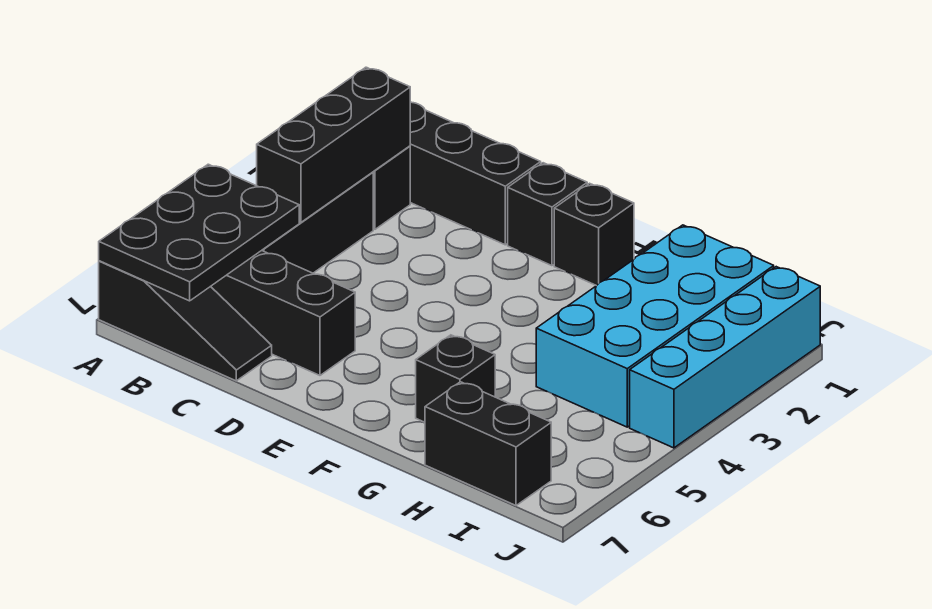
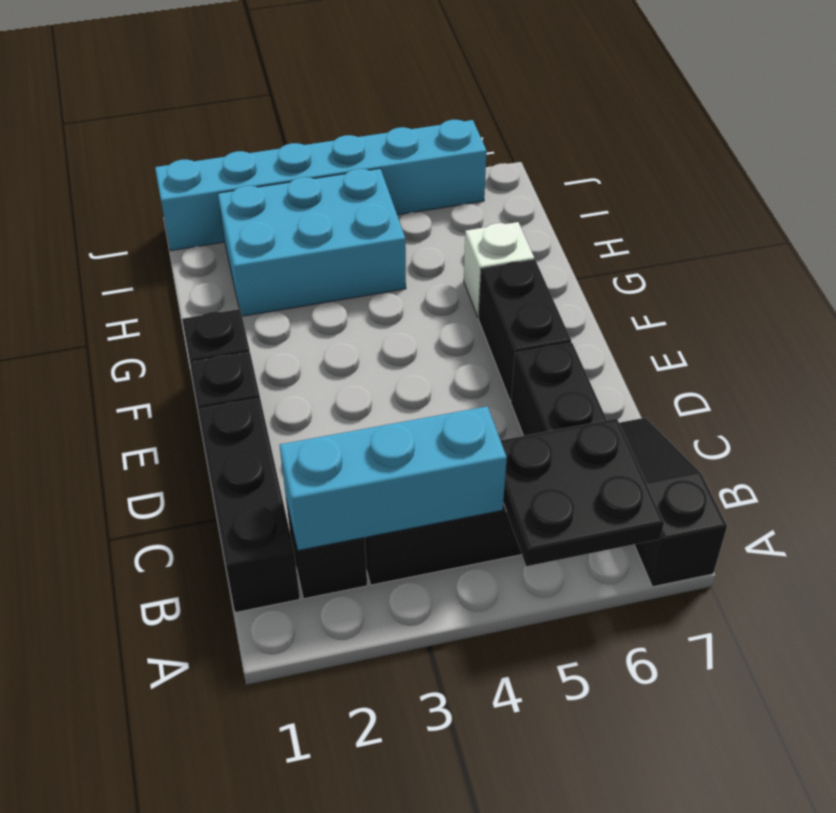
black plate A5:B7 level 2 -> black plate A5:B6 level 2
black brick B2:B4 level 2 -> cyan brick B2:B4 level 2
black brick G6 level 1 -> white brick G6 level 1
cyan brick H1:I4 level 1 -> cyan brick H2:I4 level 1
black brick H7:I7 level 1 -> black brick E6:F6 level 1
cyan brick J1:J4 level 1 -> cyan brick J1:J6 level 1

